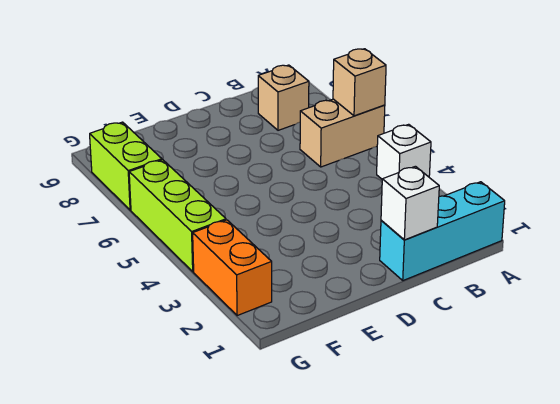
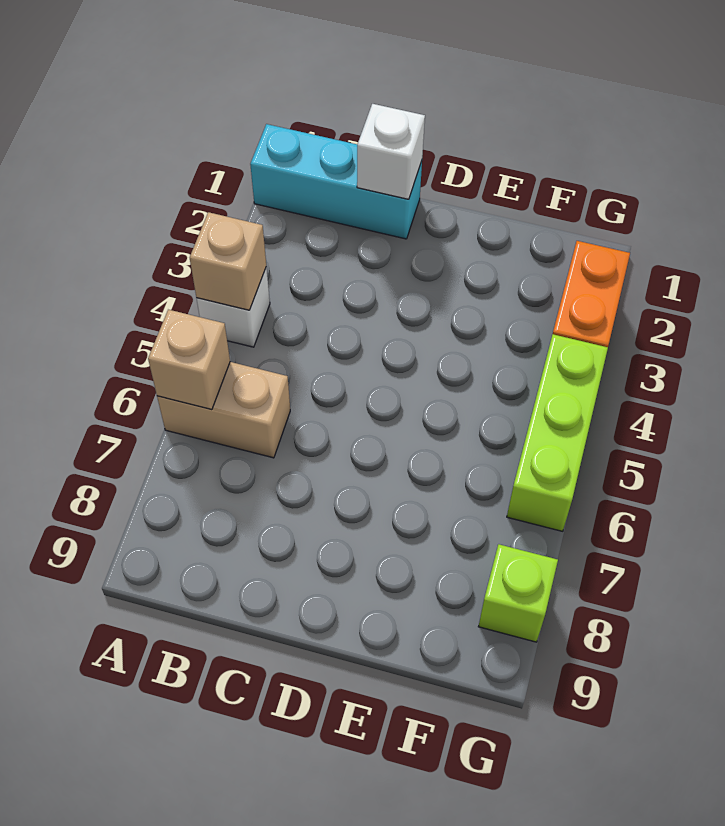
tan brick B8 level 1 -> tan brick A4 level 2
lime brick G7:G8 level 1 -> lime brick G8 level 1

